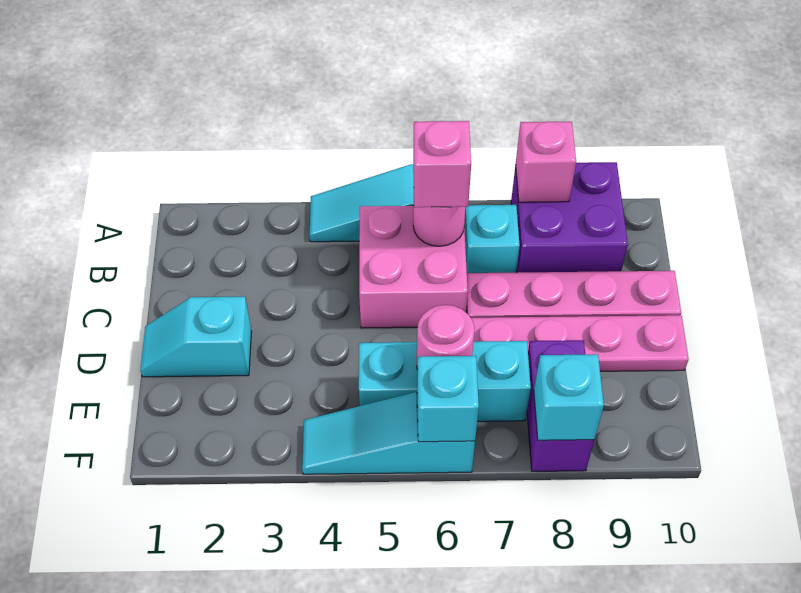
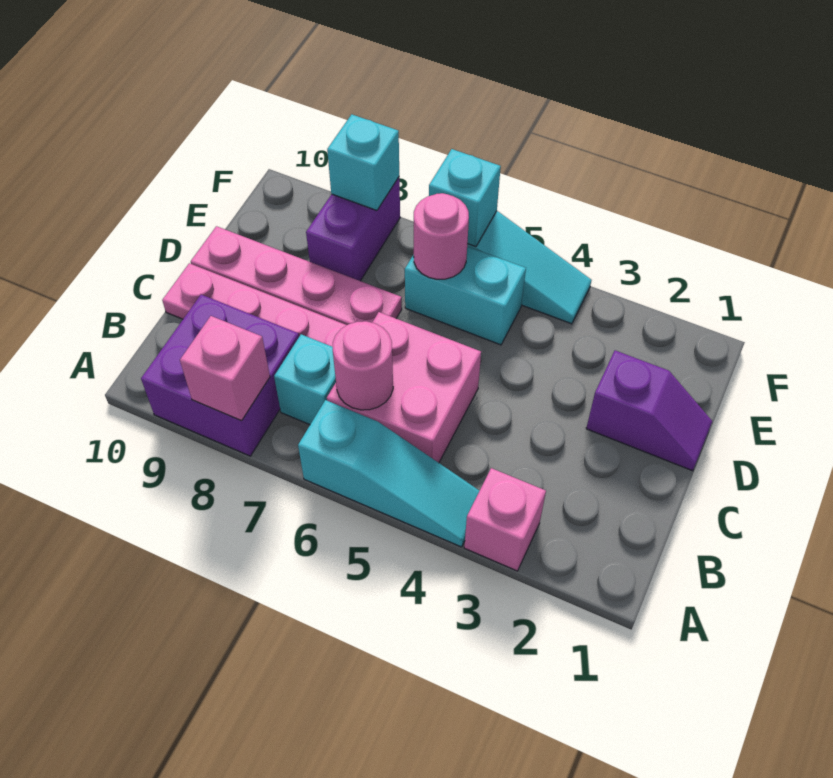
pink brick B6 level 3 -> pink brick A3 level 1
cyan slope D1:D2 level 1 top 2 -> purple slope D1:D2 level 1 top 2
cyan brick E5:E7 level 1 -> cyan brick E5:E6 level 1

